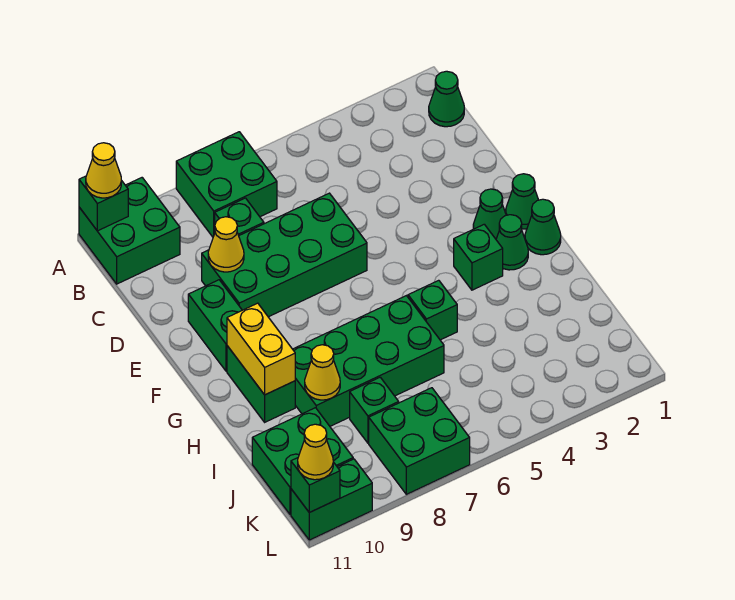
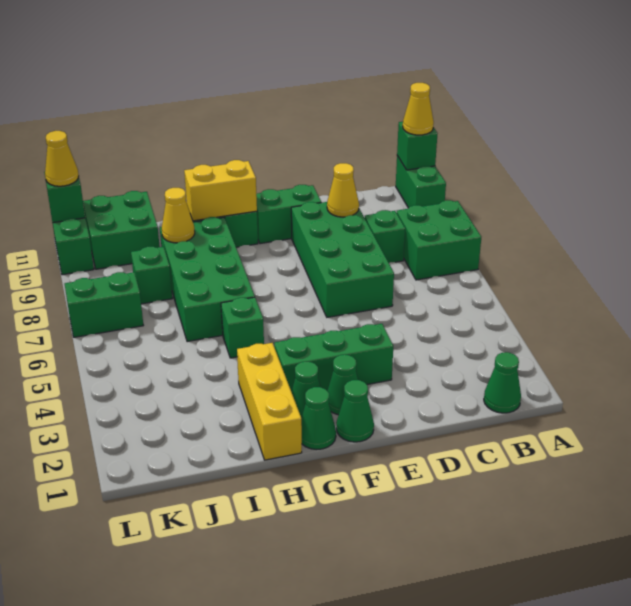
green brick A10:B11 level 1 -> green brick A10:A11 level 1
green brick G3 level 1 -> green brick E3:G3 level 1
none -> yellow brick H1:H3 level 1
green brick K7:L8 level 1 -> green brick K7:L7 level 1

